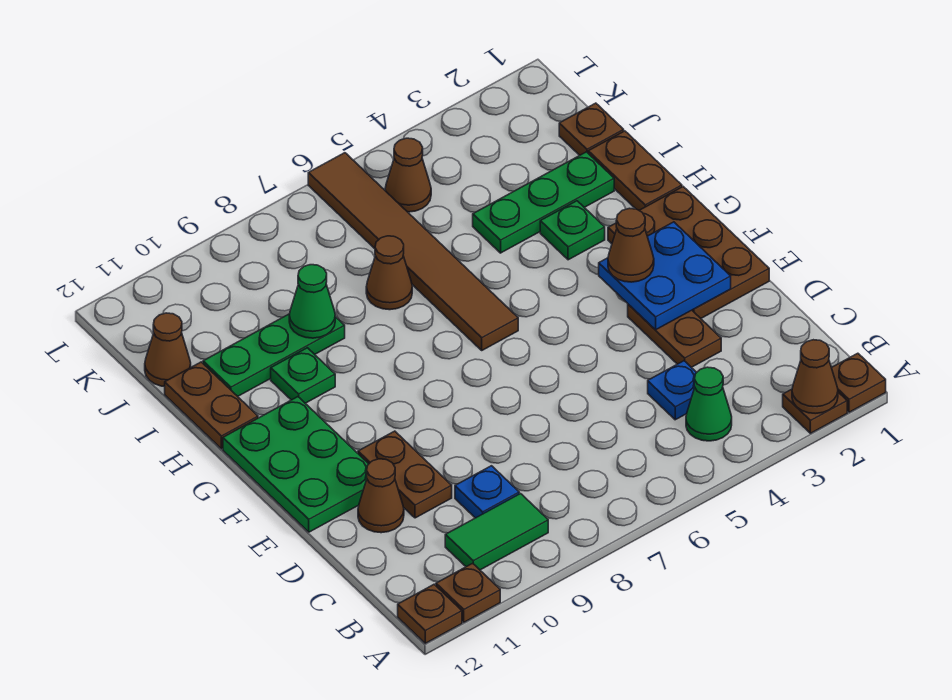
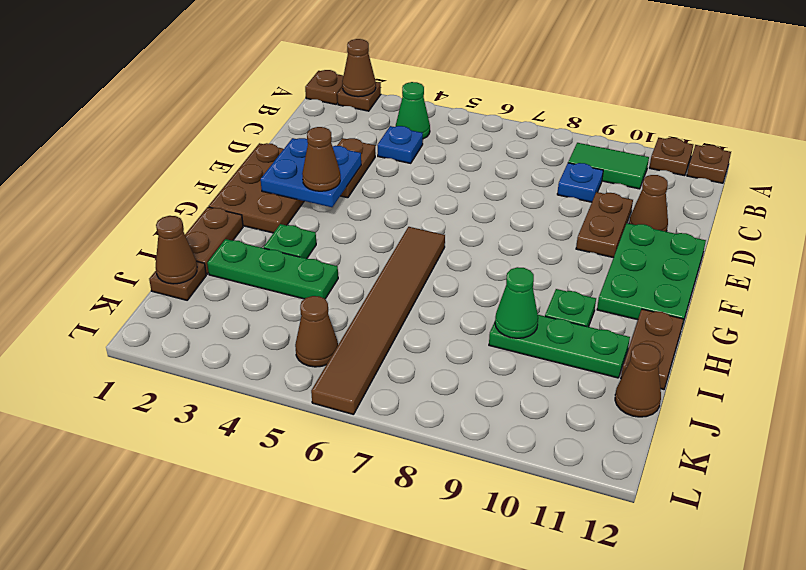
brown cone I7 level 1 -> brown cone J1 level 2

